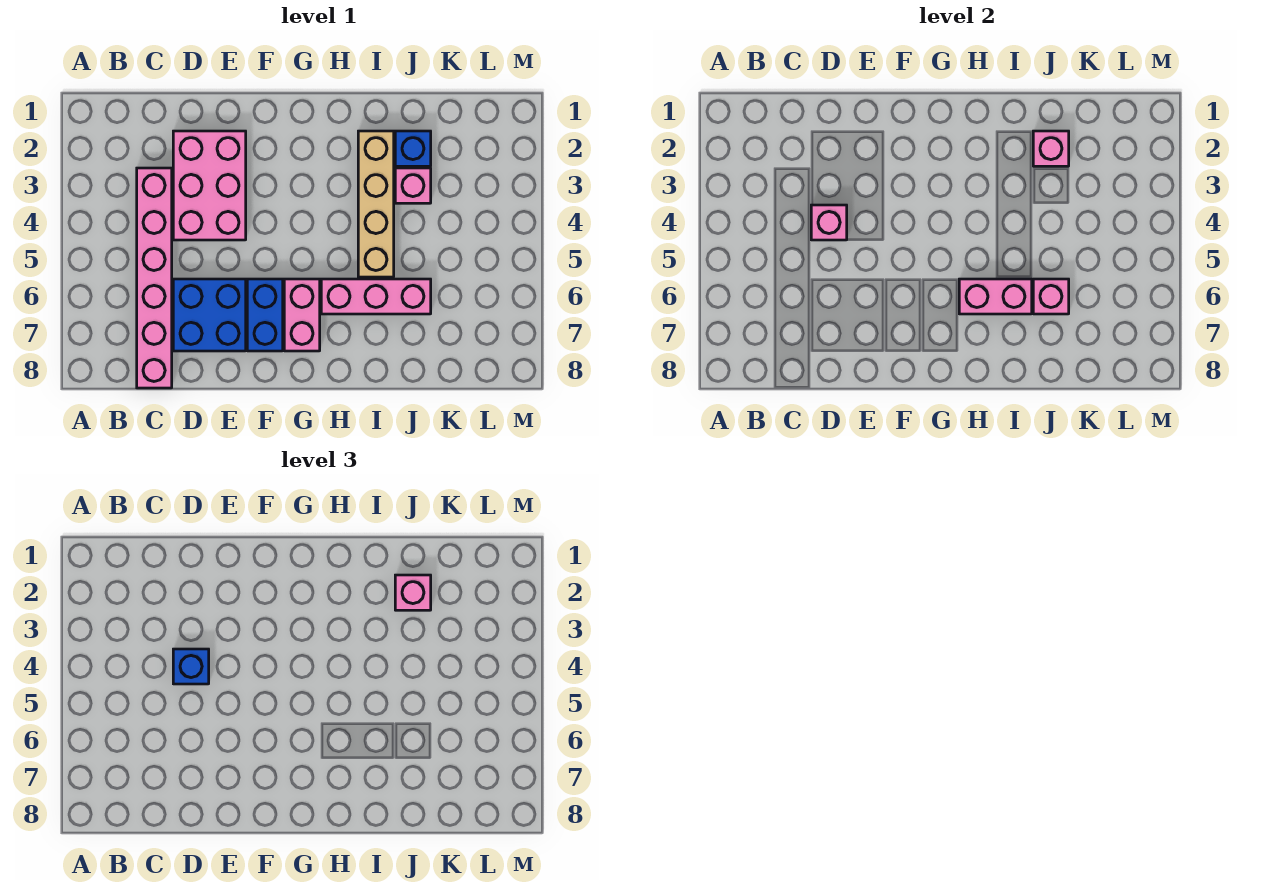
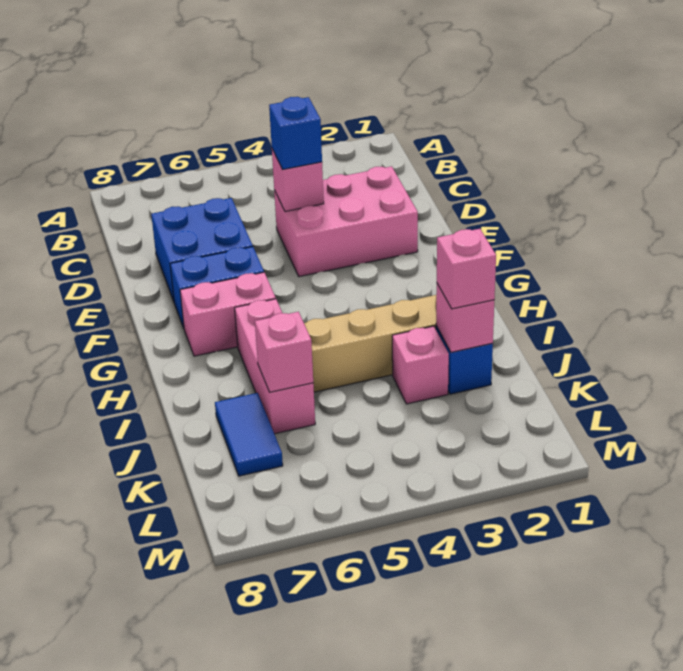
pink brick C3:C8 level 1 -> none
pink brick H6:I6 level 2 -> none
none -> blue tile J7:K7 level 1

